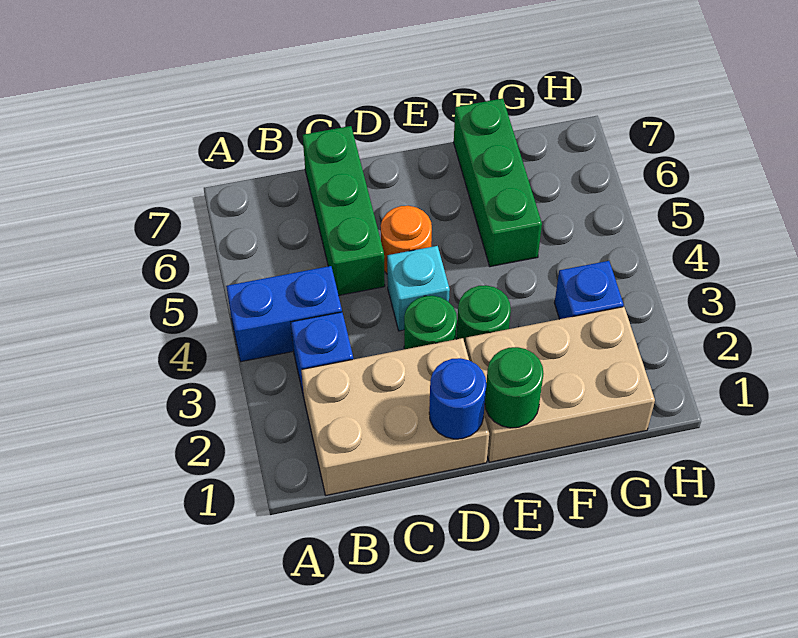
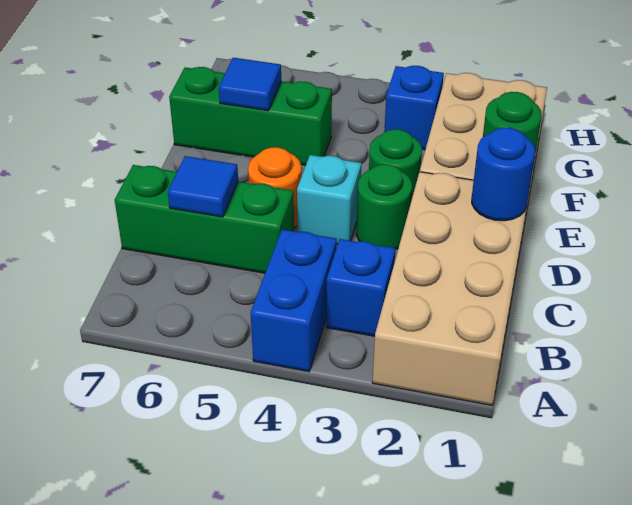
tan brick B1:D2 level 1 -> tan brick A1:D2 level 1
none -> blue tile C6 level 2
none -> blue tile F6 level 2

